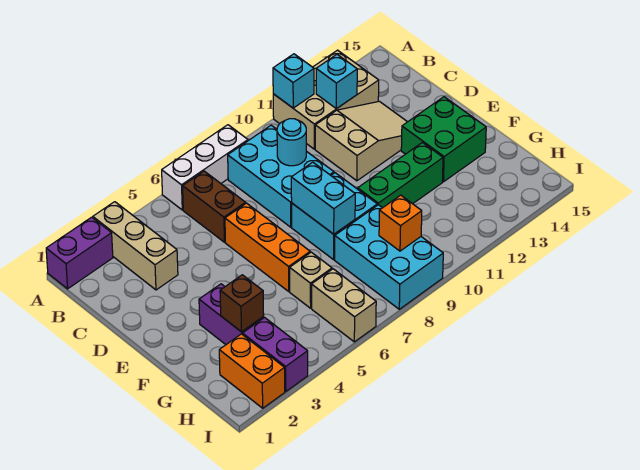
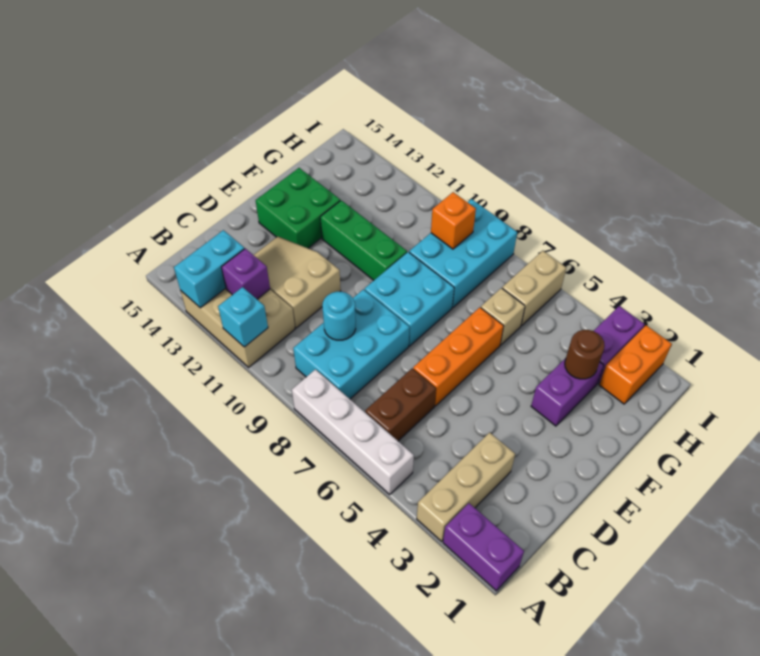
white brick A6:A8 level 1 -> white brick A5:A8 level 1
cyan brick B12 level 2 -> purple brick B12 level 2
cyan brick E8:F8 level 2 -> cyan brick A13:B13 level 2
brown brick G3 level 2 -> brown round brick G3 level 2

